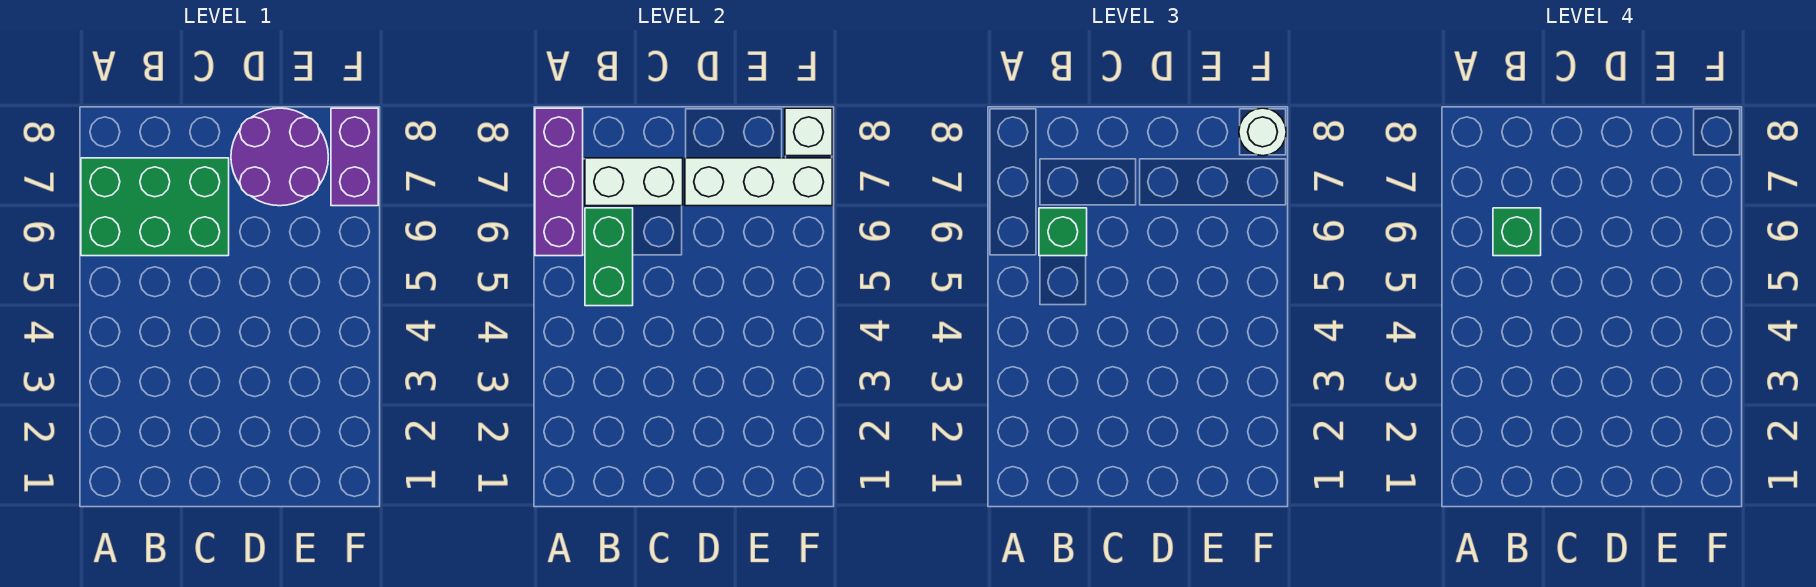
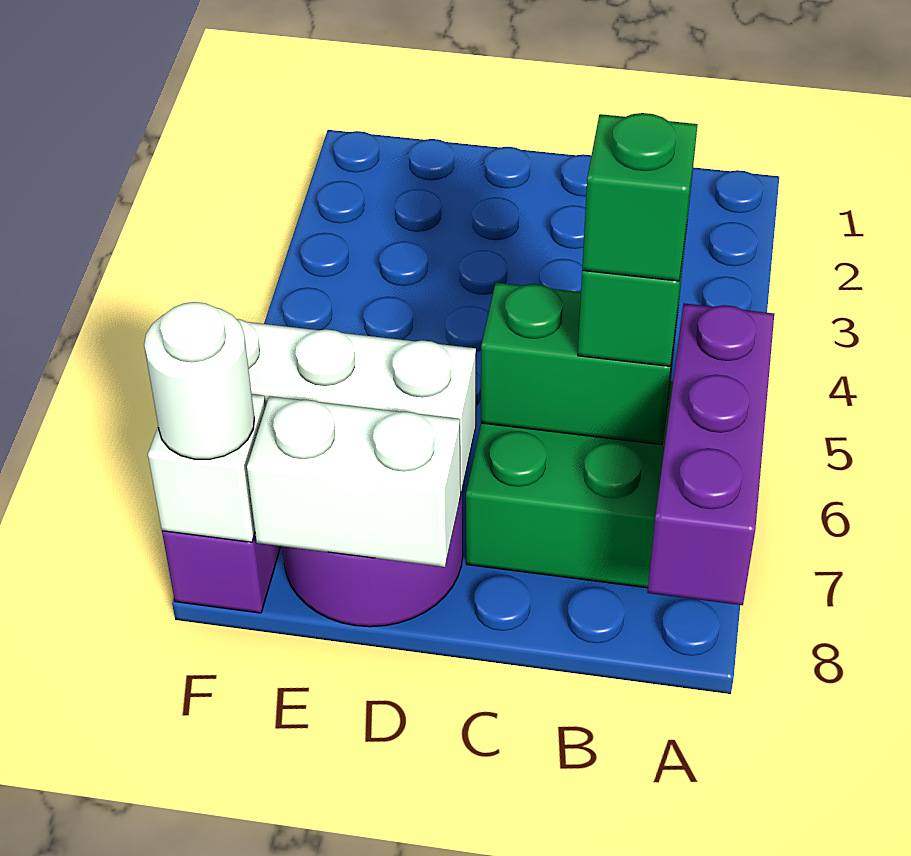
green brick B5:B6 level 2 -> green brick B6:C6 level 2
white brick B7:C7 level 2 -> white brick D8:E8 level 2

